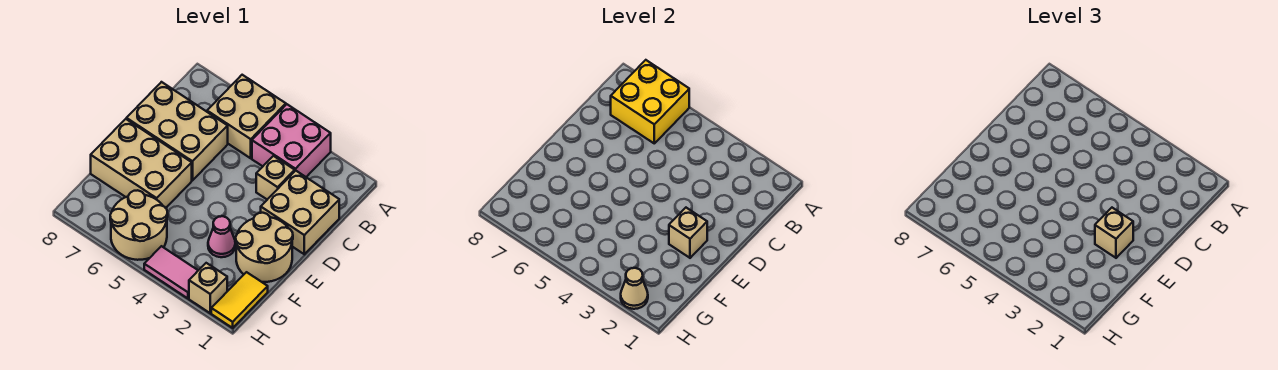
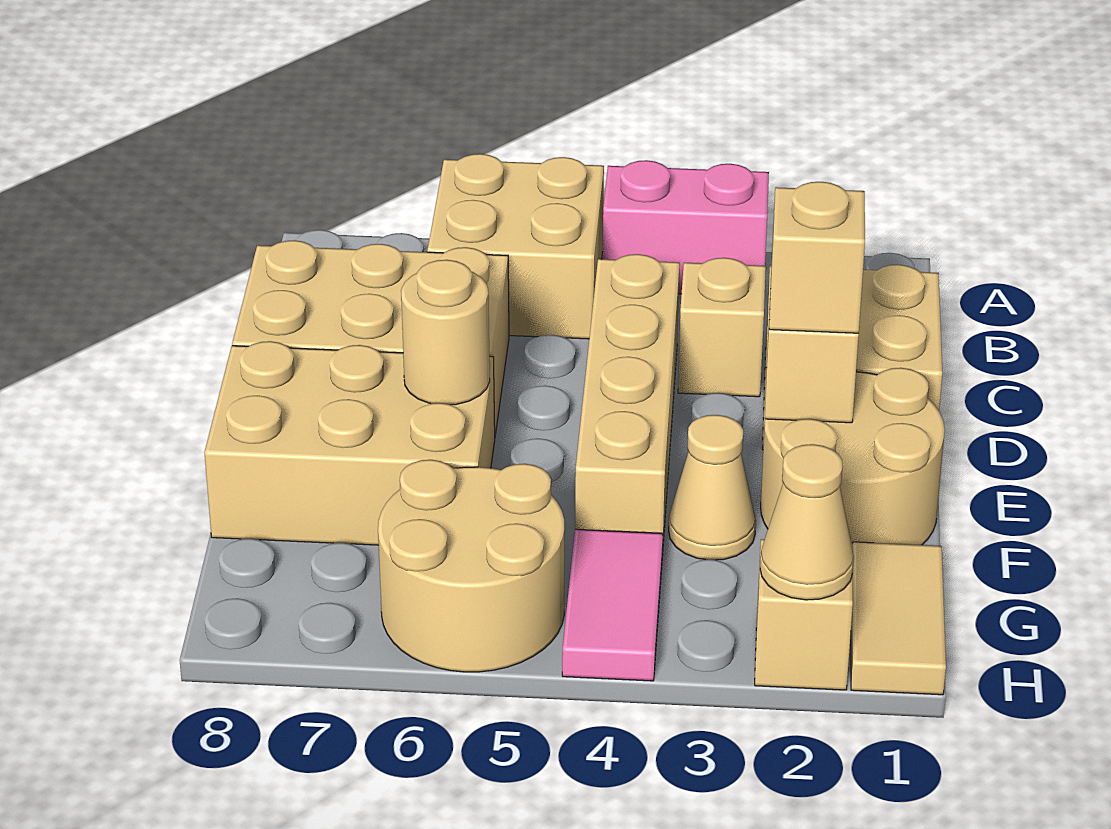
pink brick A3:B4 level 1 -> pink brick A3:A4 level 1
yellow brick A6:B7 level 2 -> none
none -> tan brick C4:F4 level 1
none -> tan round brick E6 level 2
pink cone F3 level 1 -> tan cone F3 level 1
yellow tile G1:H1 level 1 -> tan tile G1:H1 level 1
pink tile H3:H4 level 1 -> pink tile G4:H4 level 1

